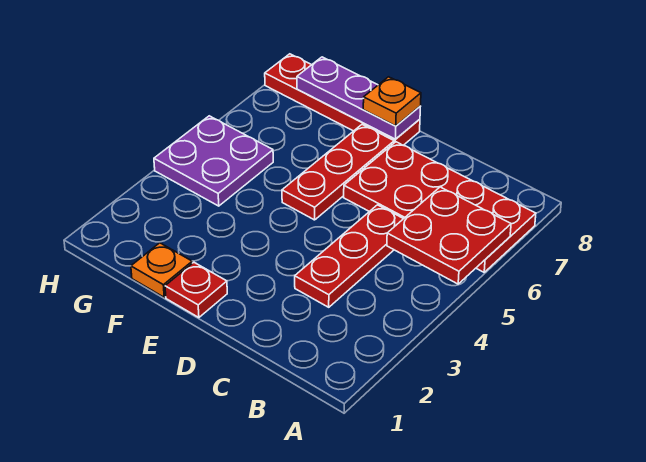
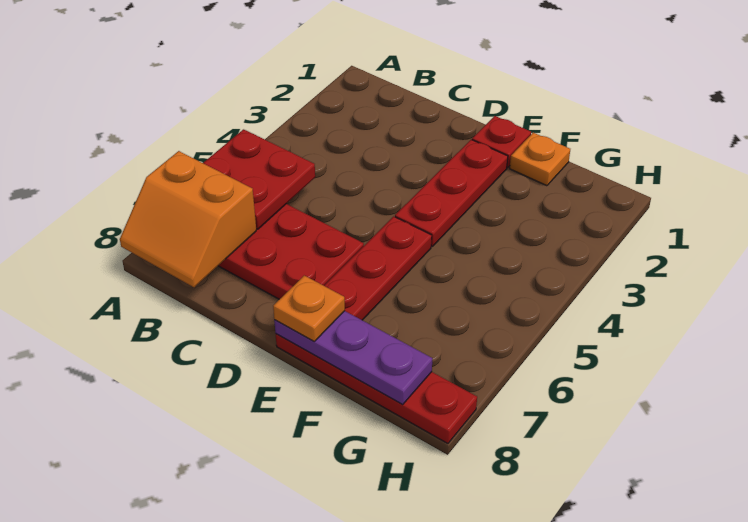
none -> orange slope A7:B8 level 2 top 7
red plate C3:C5 level 1 -> red plate E2:E4 level 1
purple plate G4:H5 level 1 -> none

